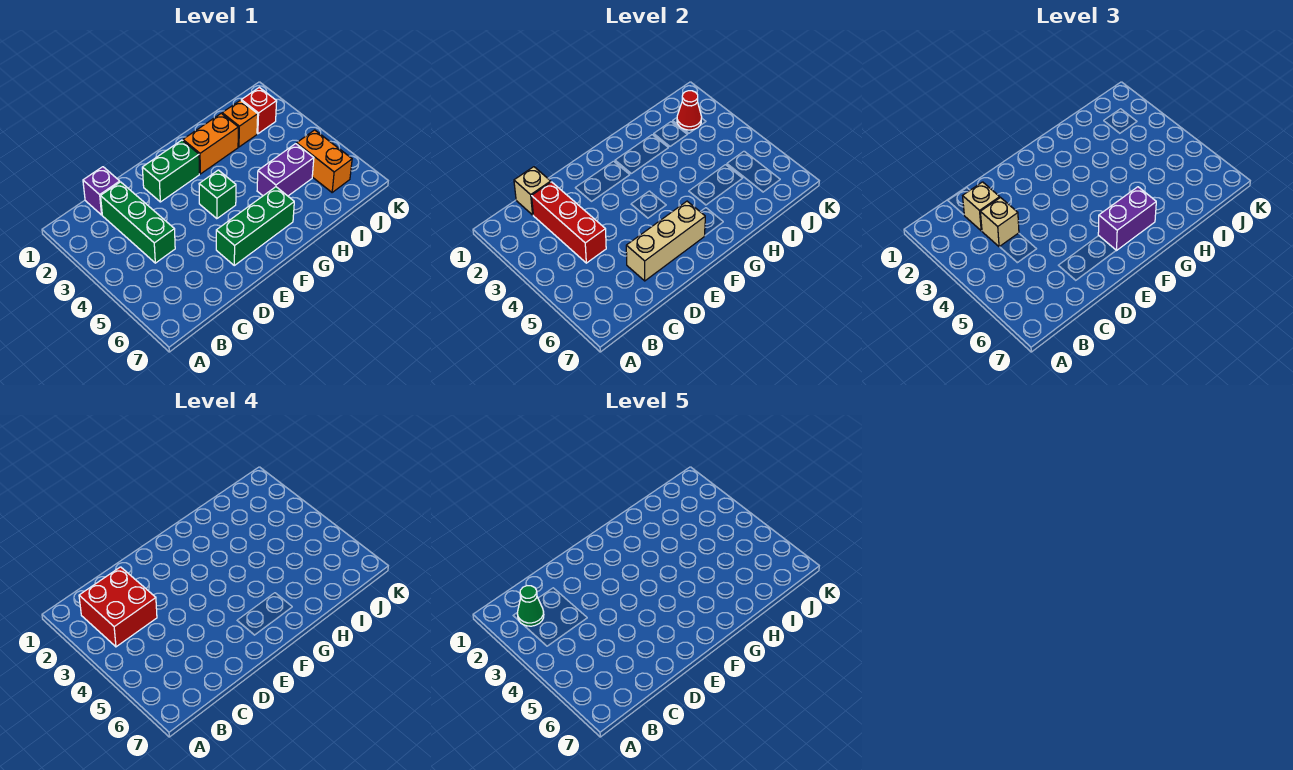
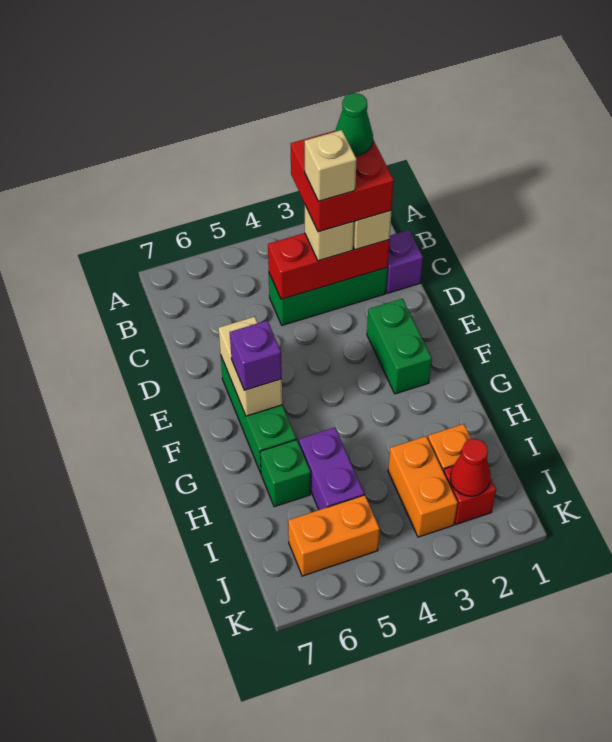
tan brick C1 level 2 -> tan brick C3 level 5
tan brick D6:F6 level 2 -> tan brick E6:F6 level 2
green brick F4 level 1 -> green brick H6 level 1
purple brick F6:G6 level 3 -> purple brick F6 level 3
orange brick G2:H2 level 1 -> orange brick I3:J3 level 1

